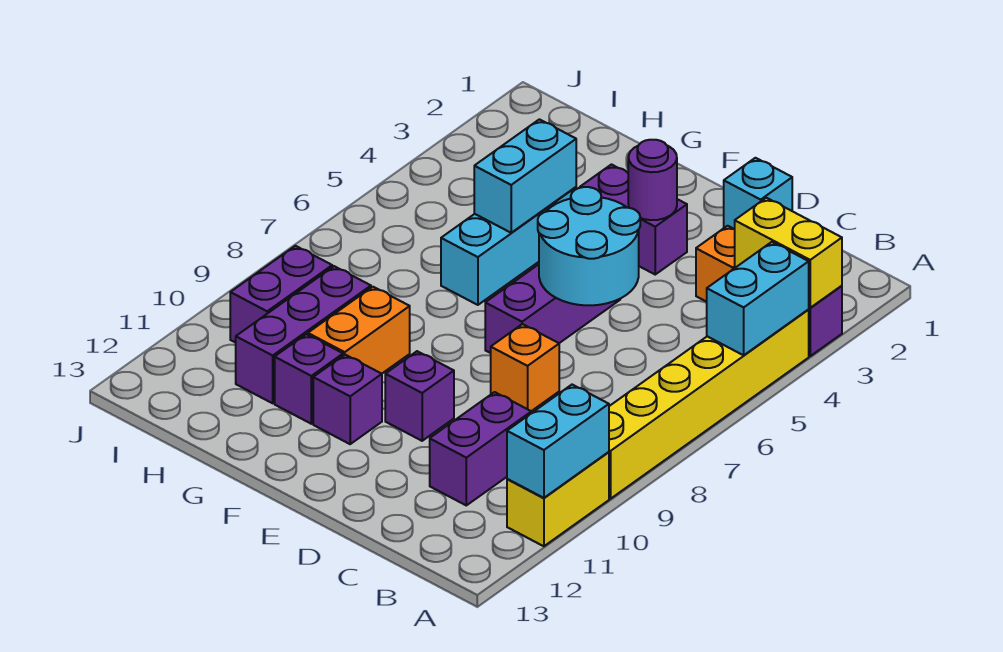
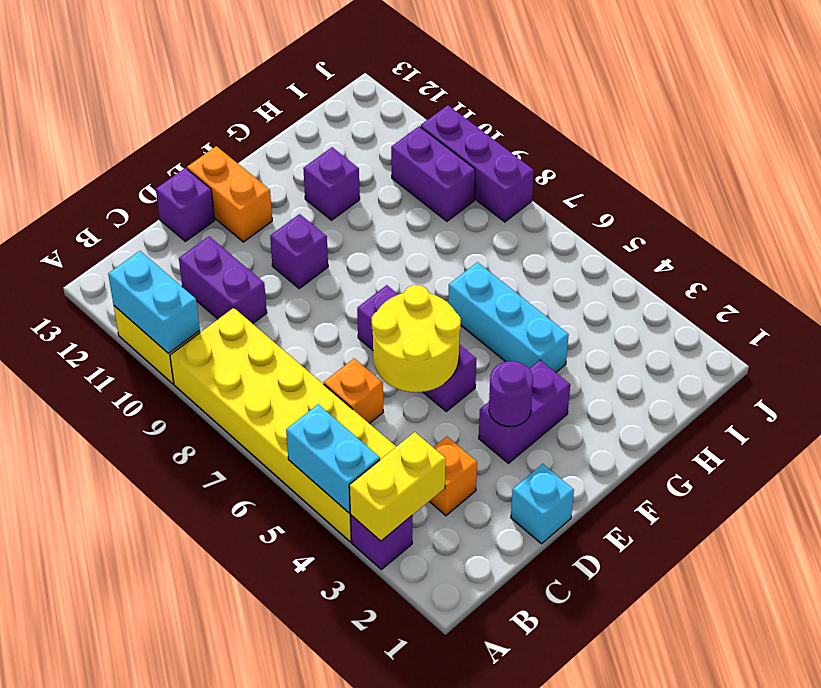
yellow brick A4:A9 level 1 -> yellow brick A4:B9 level 1
cyan round brick D5:E6 level 2 -> yellow round brick D5:E6 level 2
orange brick D8 level 1 -> orange brick C6 level 1
purple brick F11 level 1 -> purple brick D13 level 1
cyan brick G4:G5 level 2 -> none
orange brick G9:G10 level 1 -> orange brick E12:E13 level 1
purple brick H9:H11 level 1 -> purple brick J8:J10 level 1

